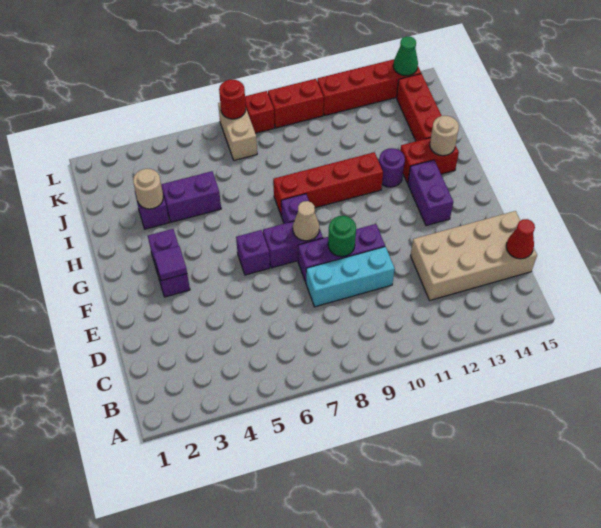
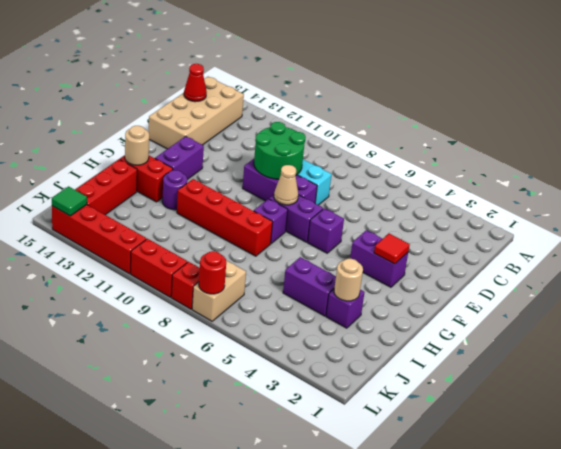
tan brick C12:D15 level 1 -> tan brick B14:E15 level 1
green round brick E9 level 2 -> green round brick D9:E10 level 2
purple brick F3:G3 level 1 -> purple brick F3:F4 level 1
purple tile F3 level 2 -> red tile F3 level 2
green cone L14 level 2 -> green tile L14 level 2

